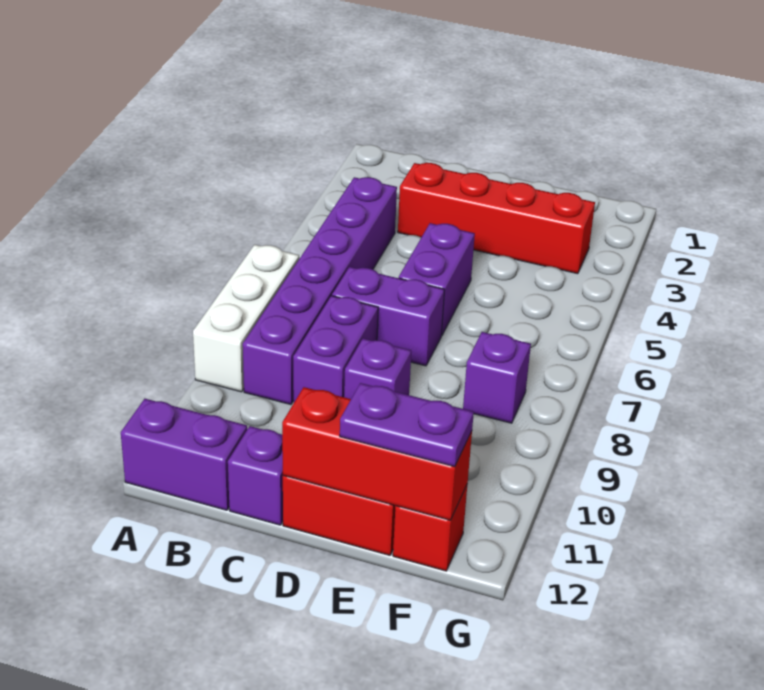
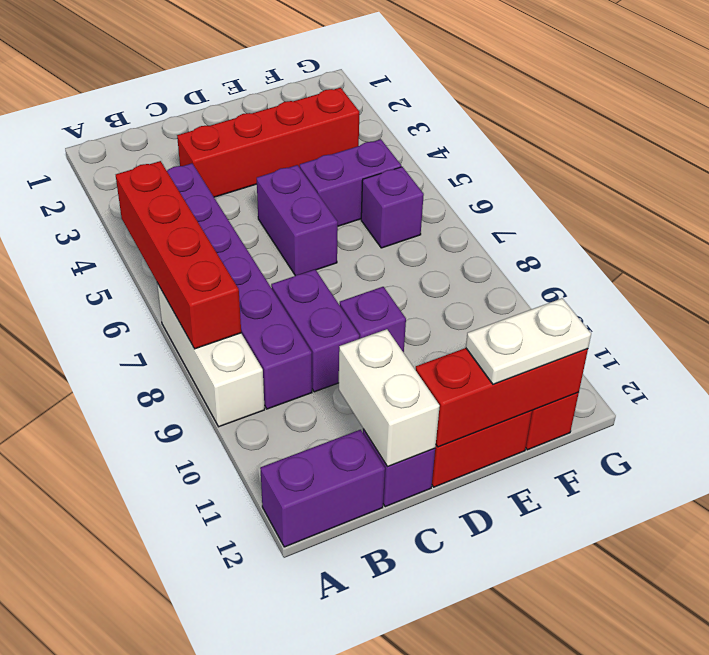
none -> red brick A5:A8 level 2
purple brick C7:D7 level 1 -> purple brick E5:F5 level 1
none -> white brick C11:C12 level 2
purple plate E12:F12 level 3 -> white plate E12:F12 level 3
purple brick F8 level 1 -> purple brick F6 level 1

